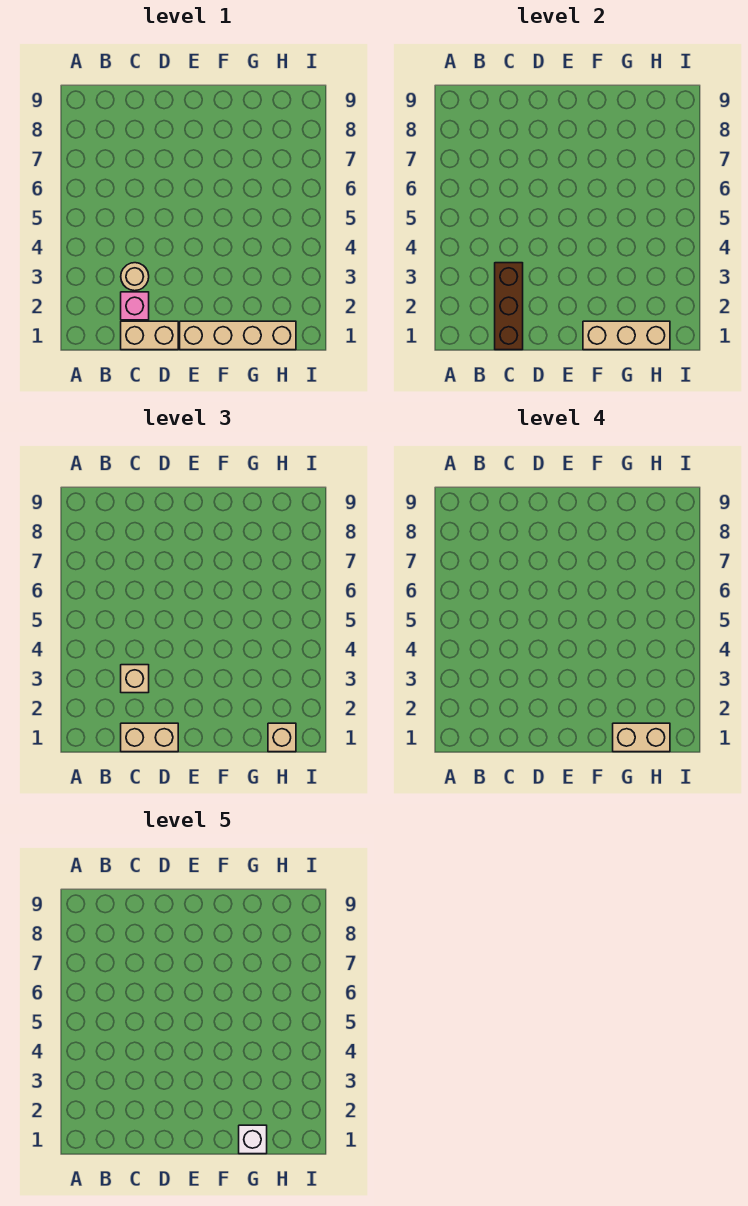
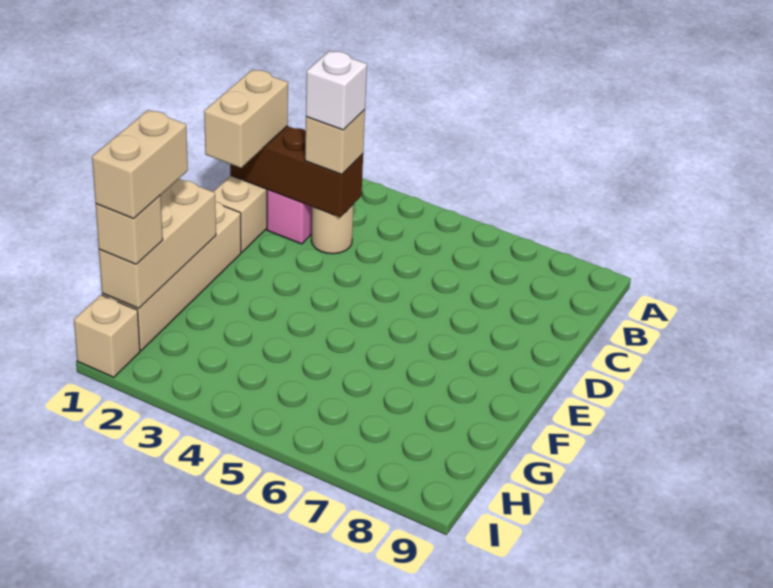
white brick G1 level 5 -> white brick C3 level 4
none -> tan brick I1 level 1

